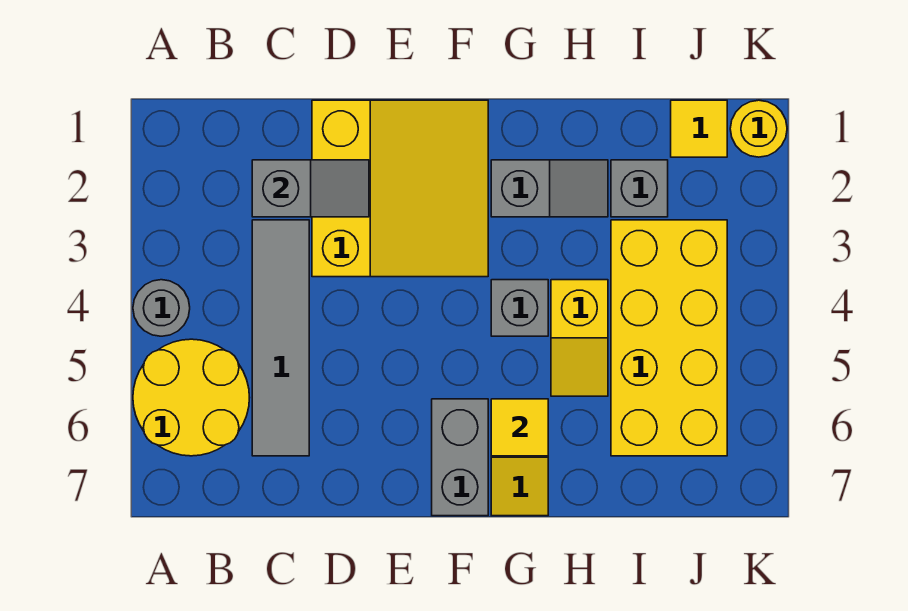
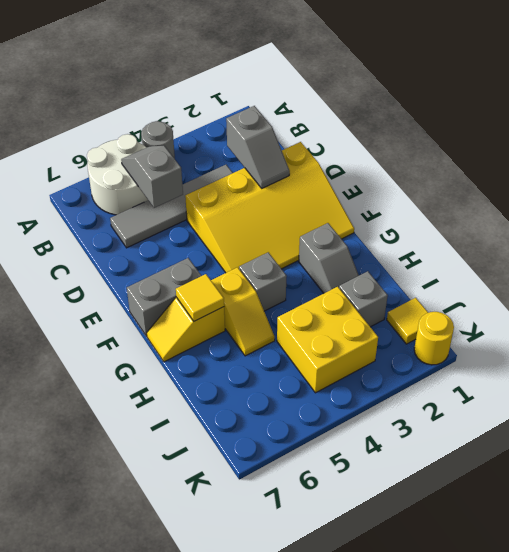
yellow round brick A5:B6 level 1 -> white round brick A5:B6 level 1
none -> grey slope B5:C5 level 2 top C
yellow slope D1:F3 level 1 top D -> yellow slope D1:F4 level 1 top D
yellow slope H4:H5 level 1 top 4 -> yellow slope G5:H5 level 1 top G
yellow brick I3:J6 level 1 -> yellow brick I3:J4 level 1

